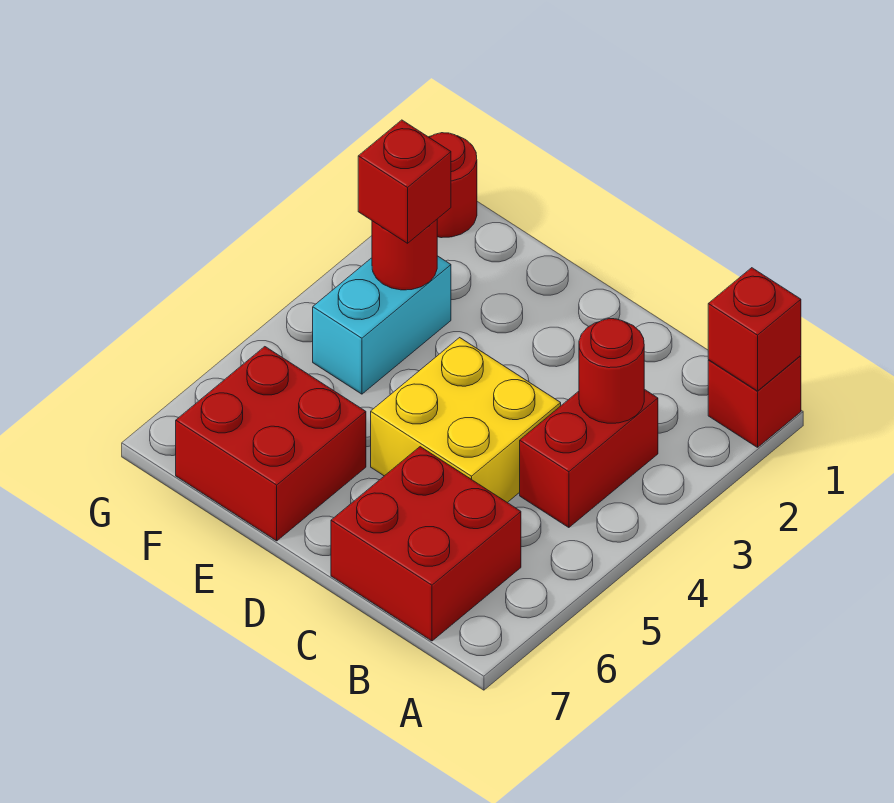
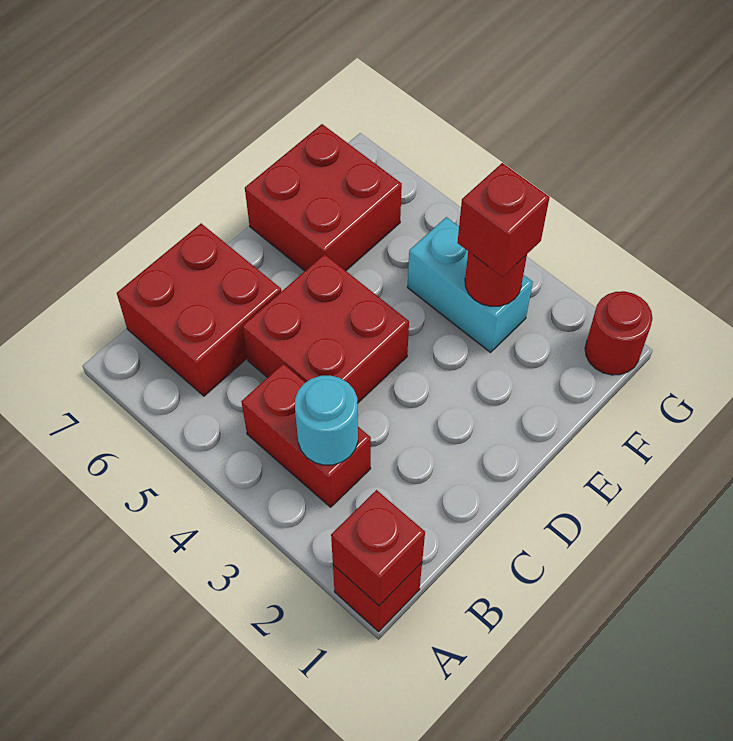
red round brick B3 level 2 -> cyan round brick B3 level 2
yellow brick C4:D5 level 1 -> red brick C4:D5 level 1

